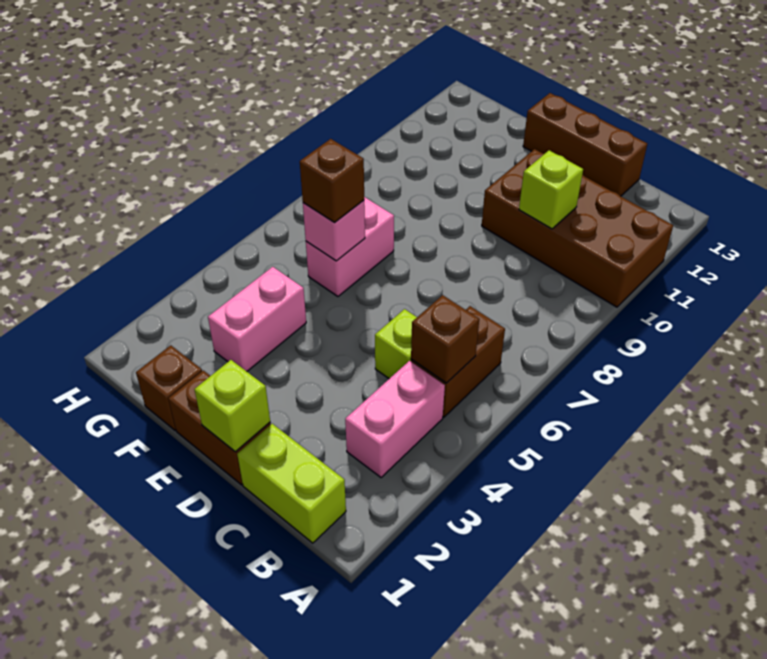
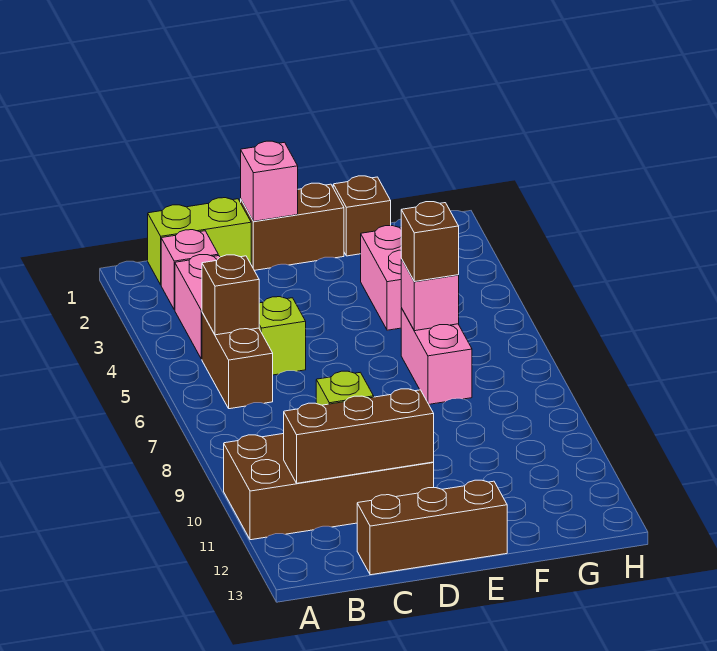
none -> pink brick B2 level 1
none -> brown brick B11:D11 level 2
lime brick D1 level 2 -> pink brick D1 level 2

